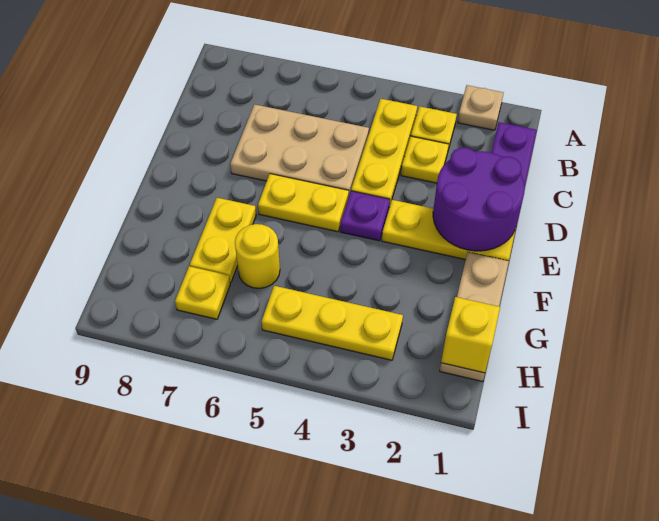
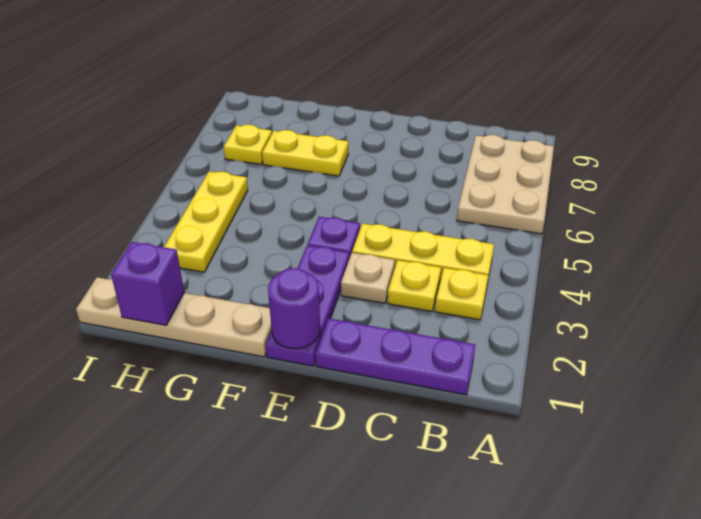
tan plate A2 level 1 -> tan plate D3 level 1
tan plate C5:D7 level 1 -> tan plate A6:B8 level 1
purple round brick D1:E2 level 2 -> purple round brick E1 level 2
yellow plate E1:E3 level 1 -> purple plate E1:E3 level 1
yellow plate E5:E6 level 1 -> none
tan plate F1:H1 level 1 -> tan plate F1:I1 level 1
yellow round brick G6 level 1 -> none
yellow brick H1 level 2 -> purple brick H1 level 2

